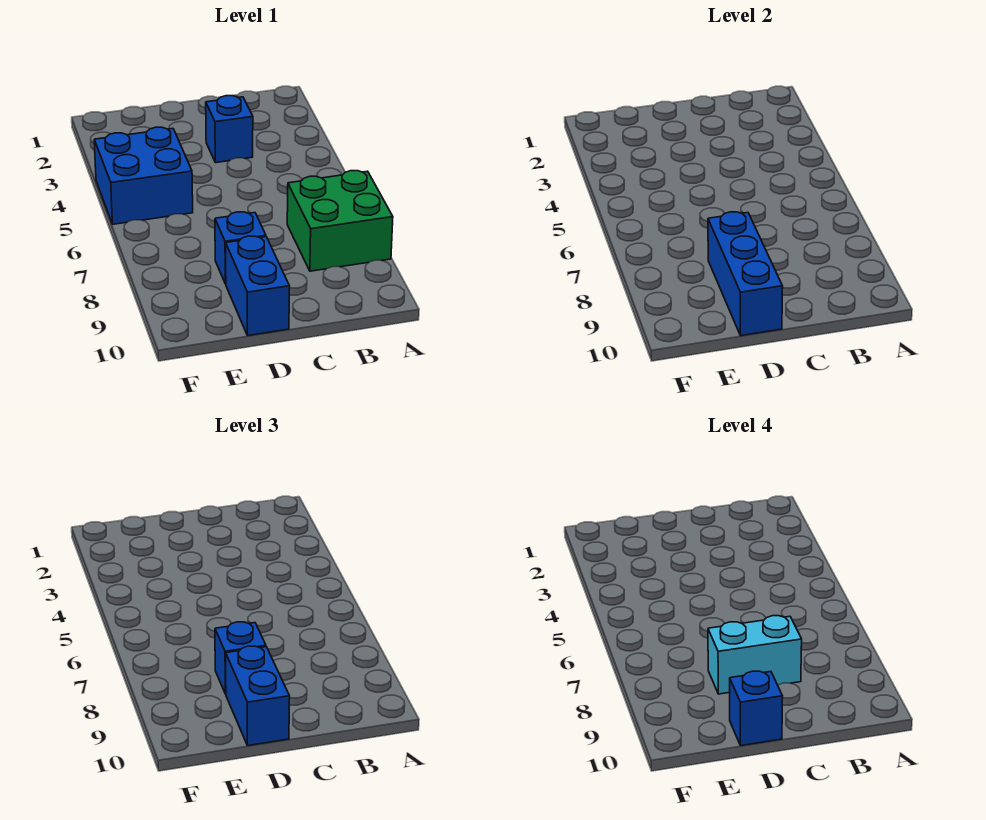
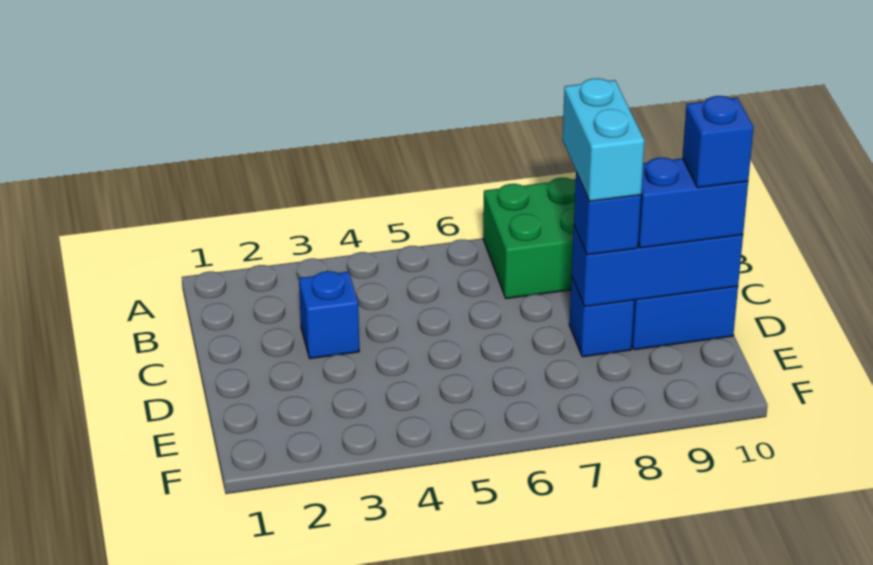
blue brick E4:F5 level 1 -> none

